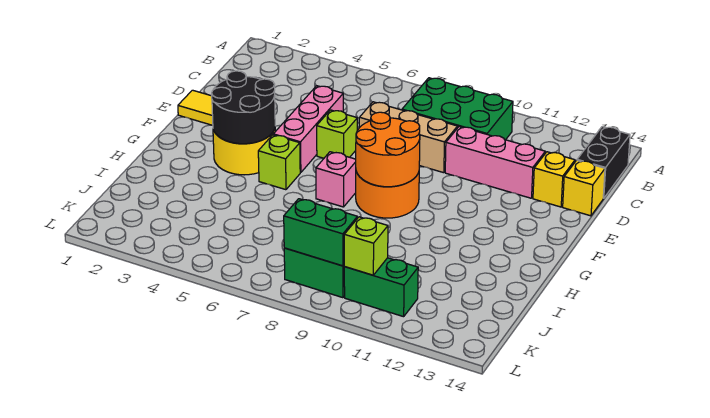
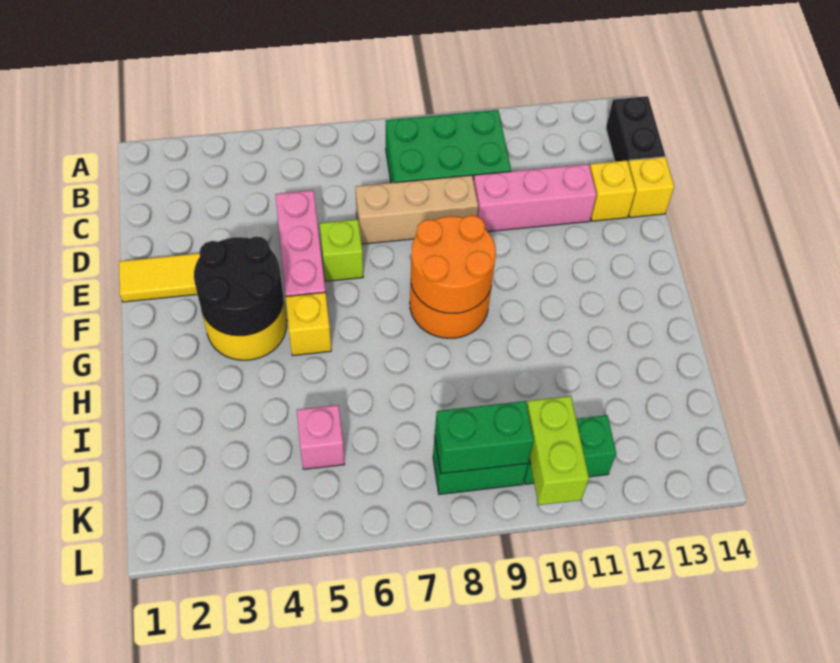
lime brick G5 level 1 -> yellow brick G5 level 1
pink brick G7 level 1 -> pink brick J5 level 1
lime brick K10 level 2 -> lime brick K10:L10 level 2

